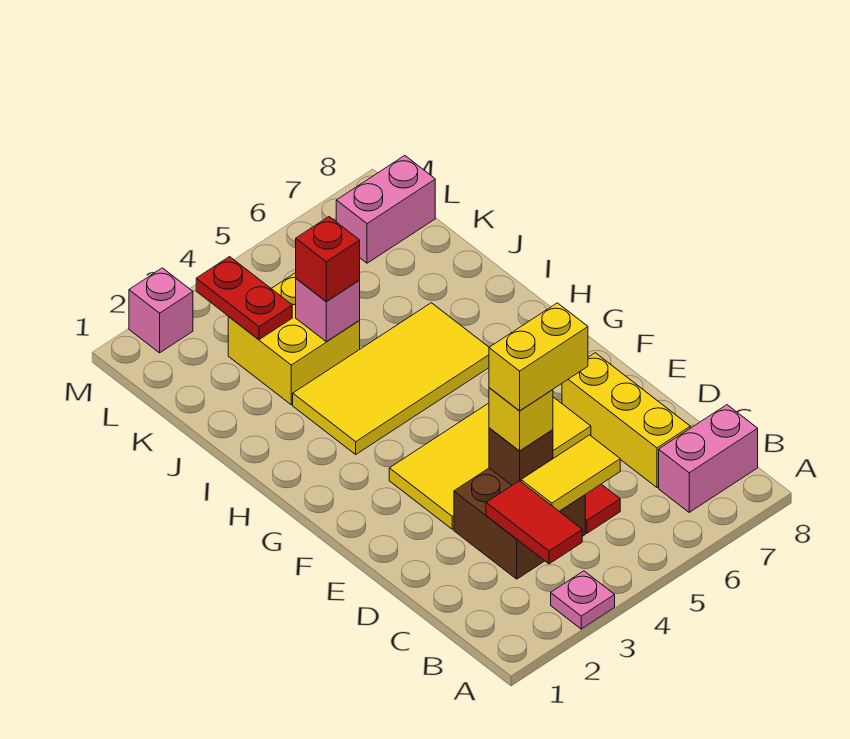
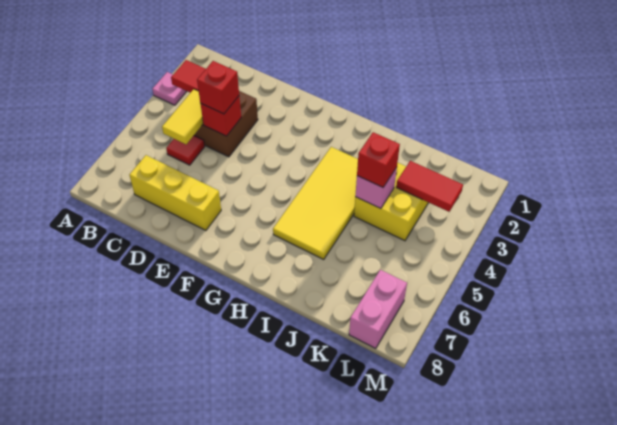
pink brick B7:B8 level 1 -> none
brown brick D4 level 2 -> red brick D4 level 2
yellow brick D4 level 3 -> red brick D4 level 3
yellow brick D4:D5 level 4 -> none
yellow tile E3:F6 level 1 -> none
red plate K3:L3 level 2 -> red tile K3:L3 level 2
pink brick M2 level 1 -> none

